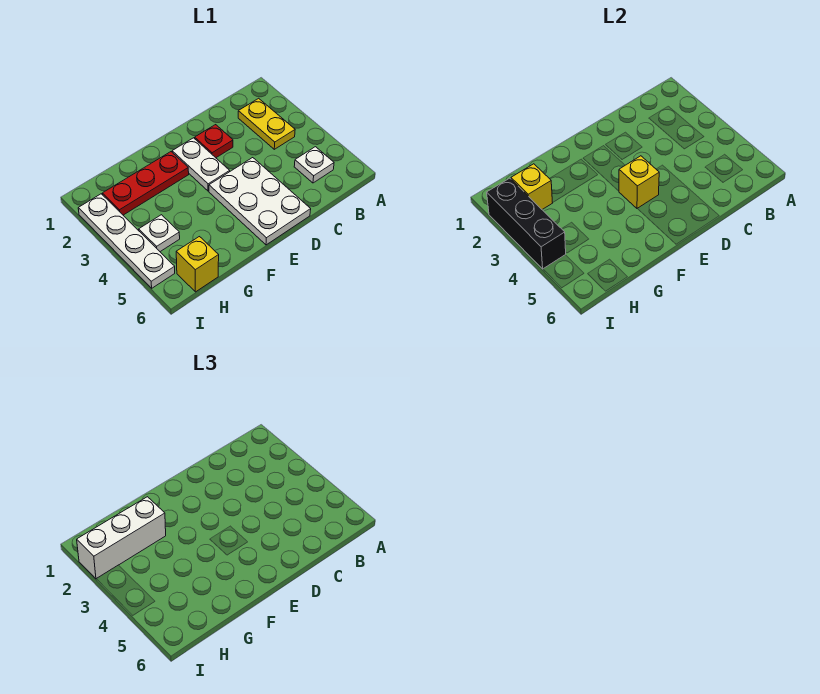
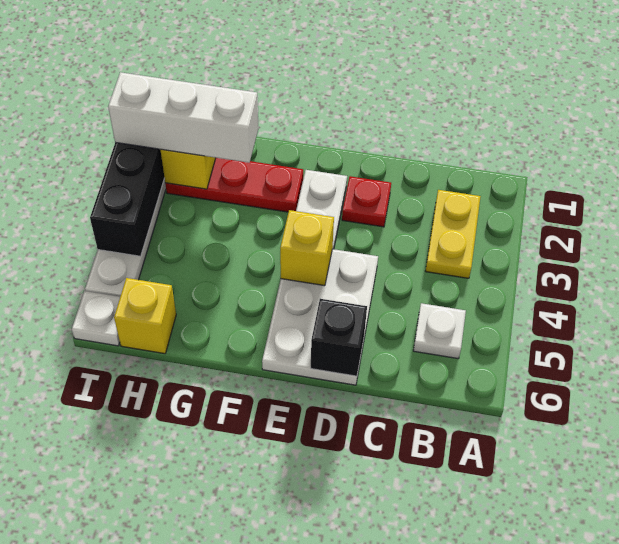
none -> black brick D6 level 2
white plate H4 level 1 -> white plate I6 level 1

